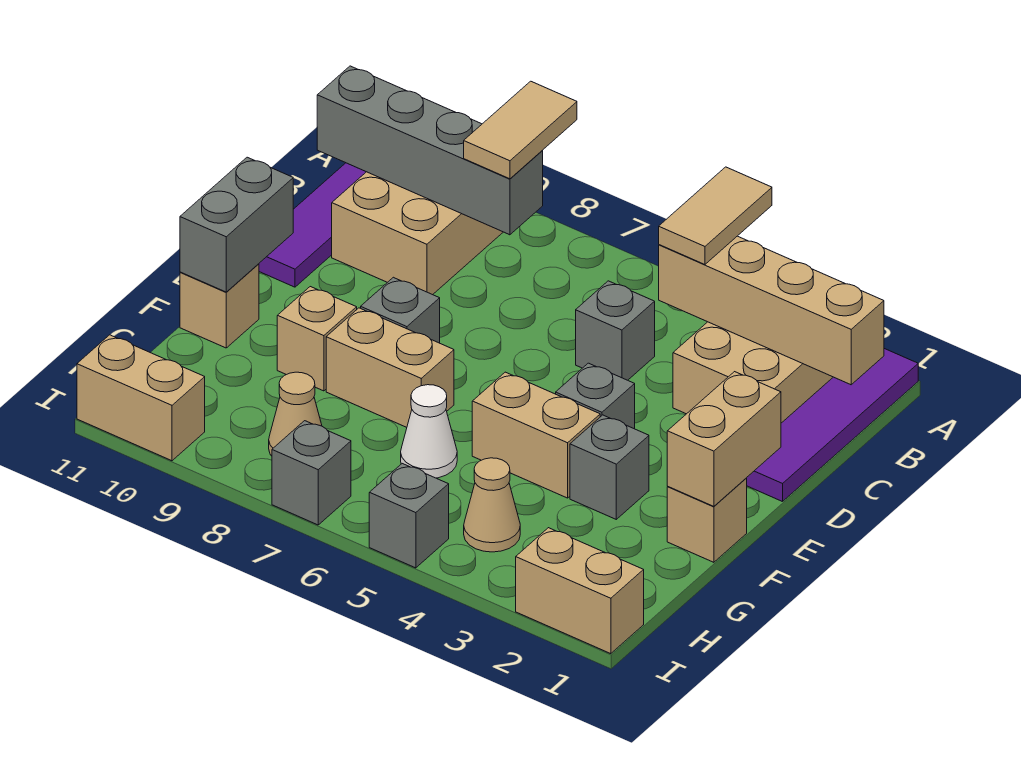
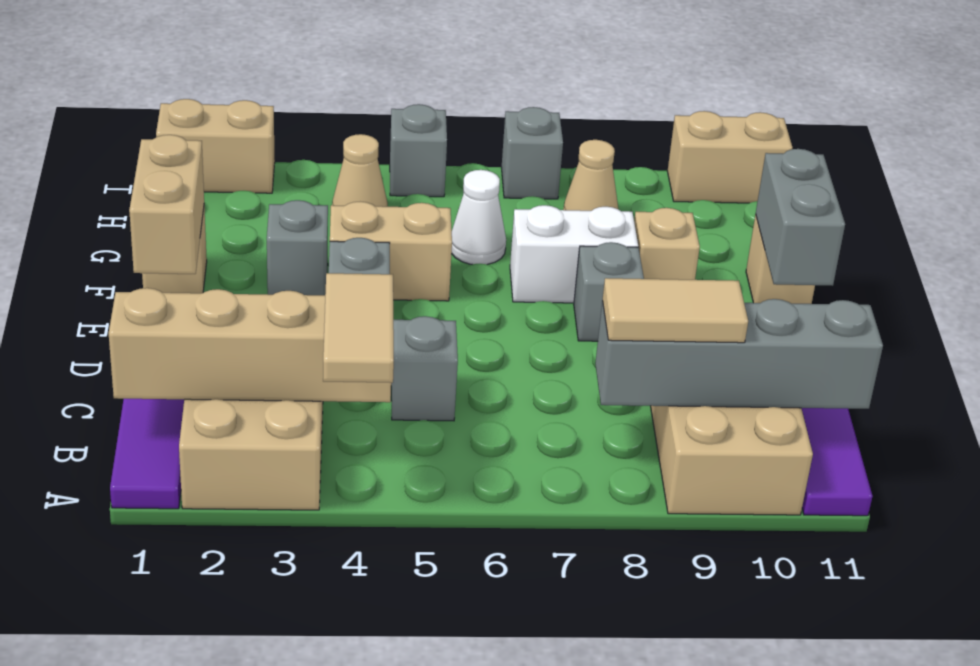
tan tile A8:B8 level 3 -> tan tile B8:B9 level 3
tan brick F7:F8 level 1 -> white brick F7:F8 level 1

